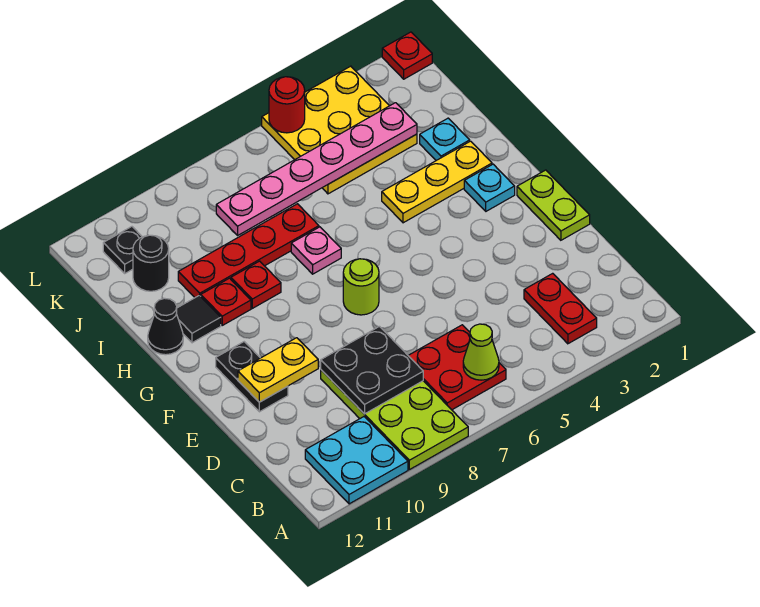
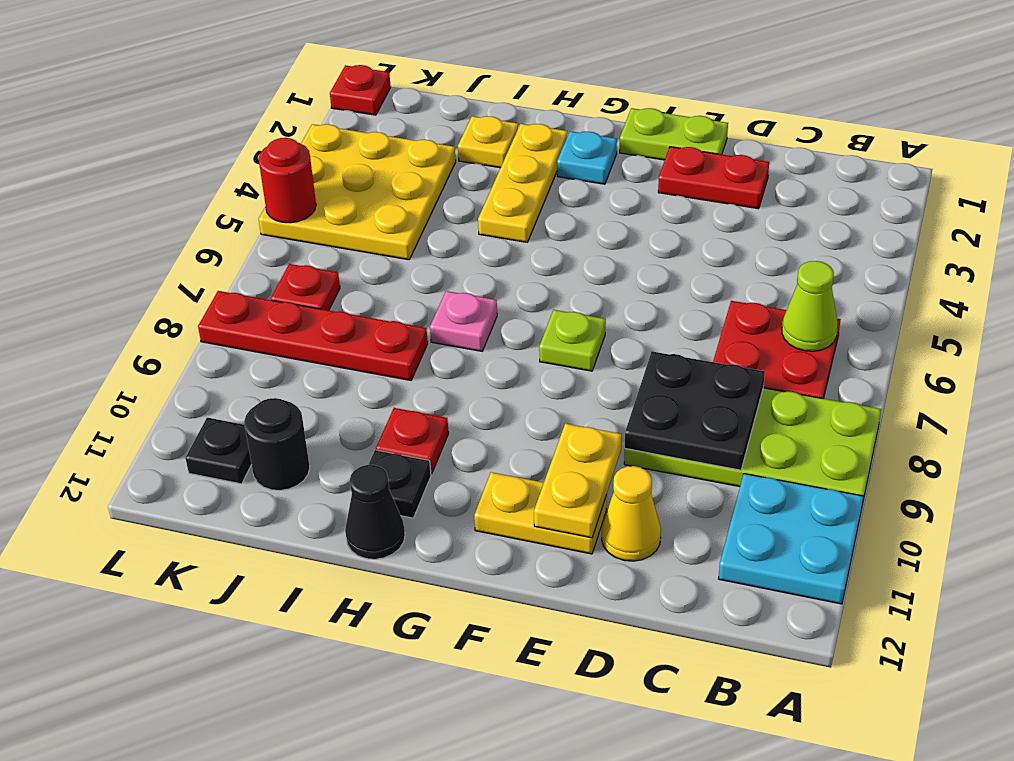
red plate B3:C3 level 1 -> red plate D2:E2 level 1
none -> yellow cone D11 level 1
black plate E11:F11 level 1 -> yellow plate E11:F11 level 1
lime round brick F7 level 1 -> lime plate F7 level 1
red plate H9 level 1 -> red plate K7 level 1
black tile H11 level 1 -> black plate H11 level 1
cyan plate I2 level 1 -> yellow plate I2 level 1
red plate I7:I10 level 1 -> red plate I8:L8 level 1
pink plate J3:J8 level 2 -> none

